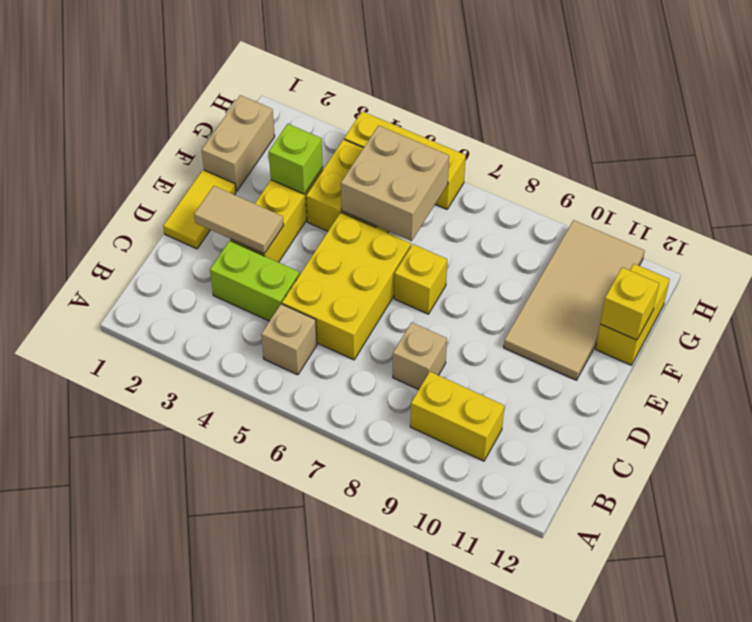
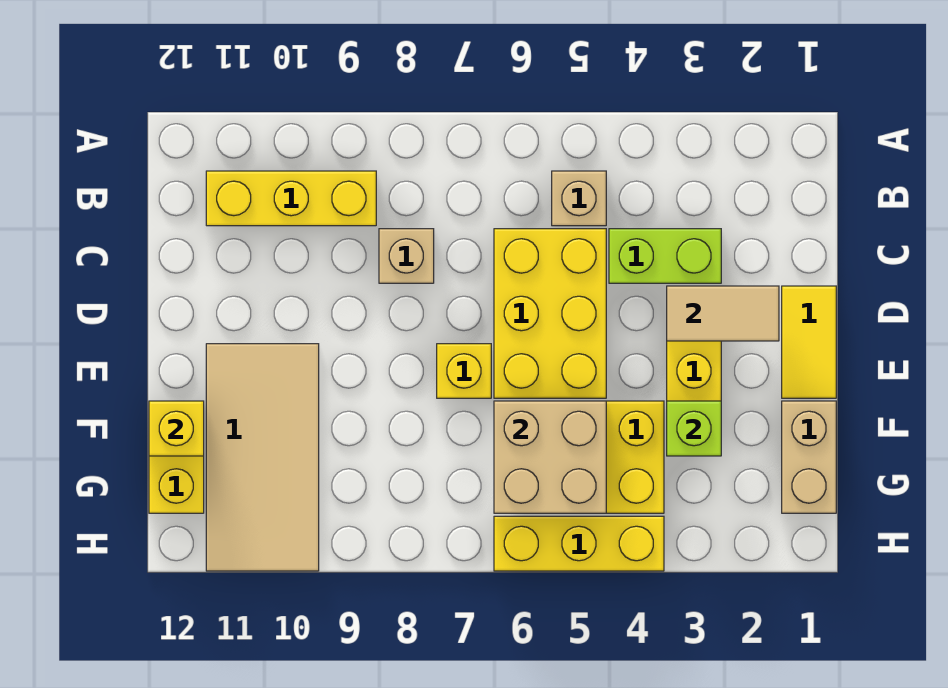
yellow brick B9:B10 level 1 -> yellow brick B9:B11 level 1

